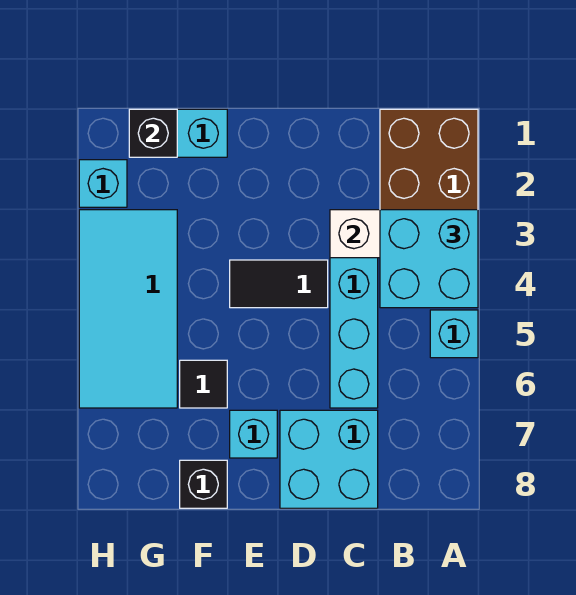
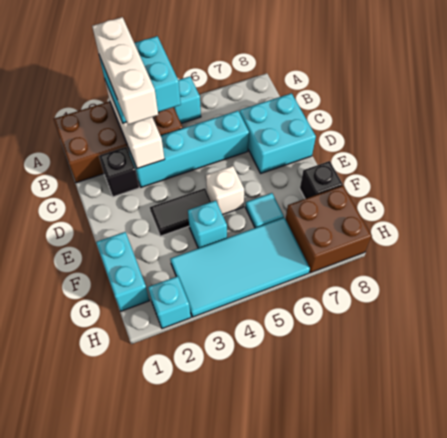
none -> white brick A3:C3 level 4
black tile D4:E4 level 1 -> black tile E3:E4 level 1
none -> white brick E5 level 1
cyan brick E7 level 1 -> cyan brick F4 level 1
black tile F6 level 1 -> cyan tile F6 level 1
black brick G1 level 2 -> black brick C2 level 1
none -> brown brick G7:H8 level 1

